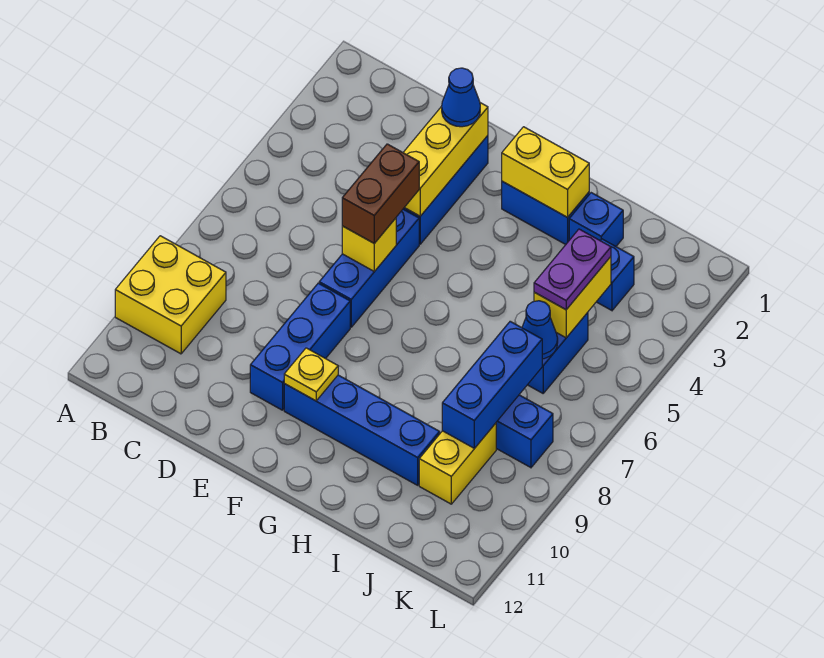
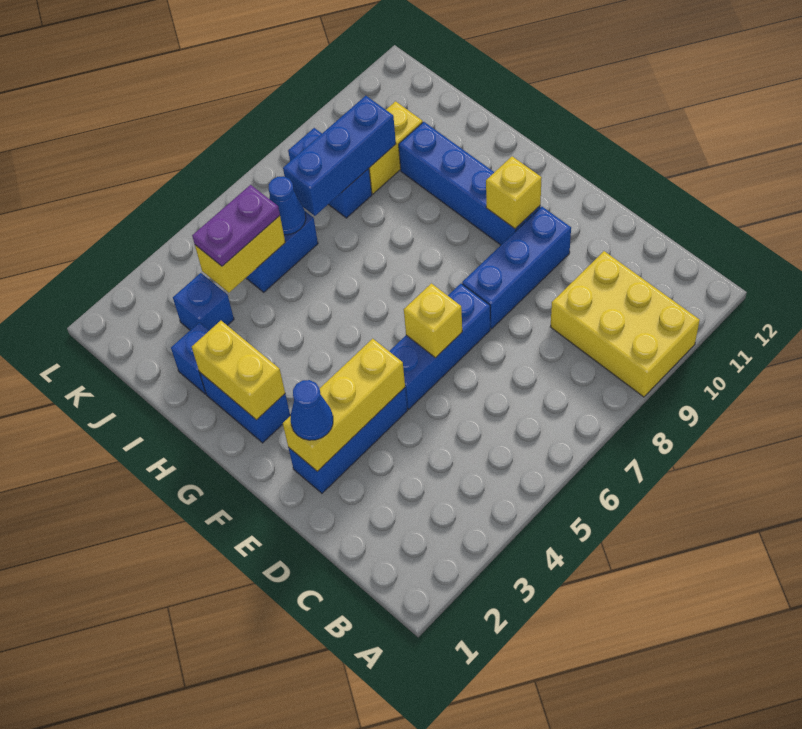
yellow brick A9:B10 level 1 -> yellow brick A9:C10 level 1
brown brick E5:E6 level 3 -> none
yellow plate F10 level 2 -> yellow brick F10 level 2

